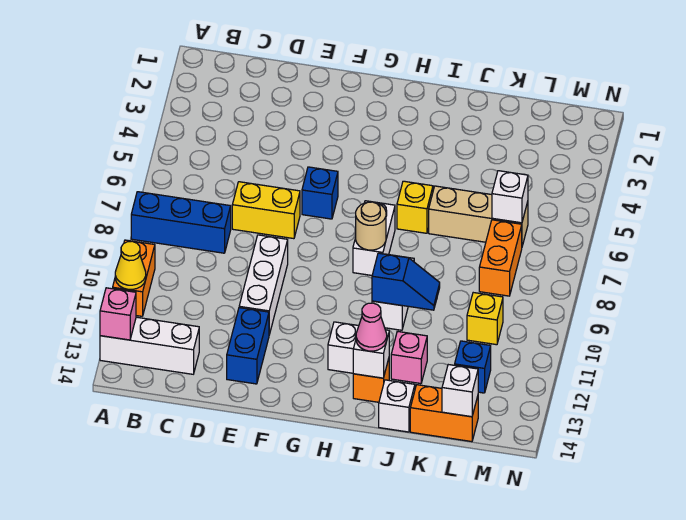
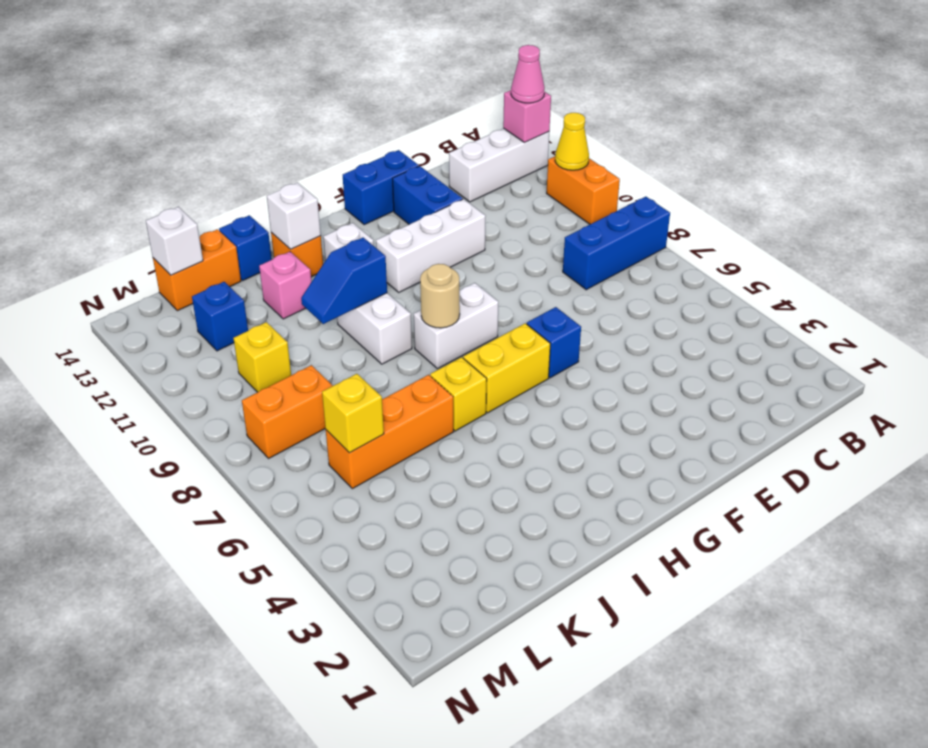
yellow brick D7:E7 level 1 -> yellow brick G6:H6 level 1
white brick E9:E11 level 1 -> white brick E11:G11 level 1
none -> blue brick E14:F14 level 1
white brick H7:H8 level 1 -> white brick G8:H8 level 1
pink cone I13 level 3 -> pink cone A13 level 3
tan brick J6:L6 level 1 -> orange brick J6:L6 level 1
white brick J14 level 1 -> blue brick J14 level 1
white brick L6 level 2 -> yellow brick L6 level 2
orange brick L7:L8 level 1 -> orange brick L8:M8 level 1

